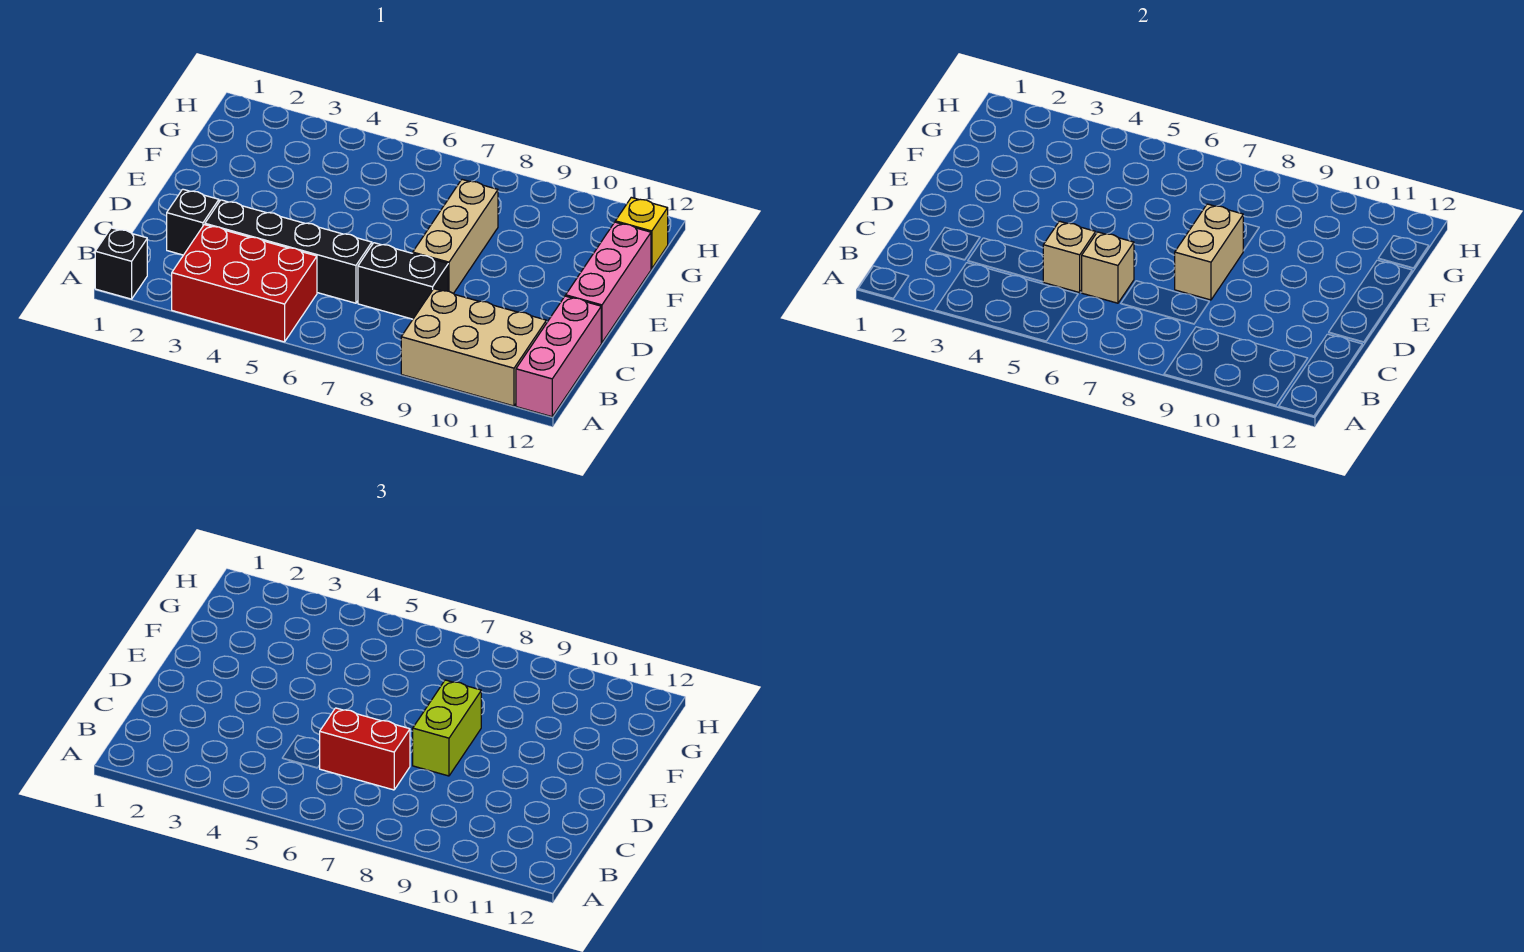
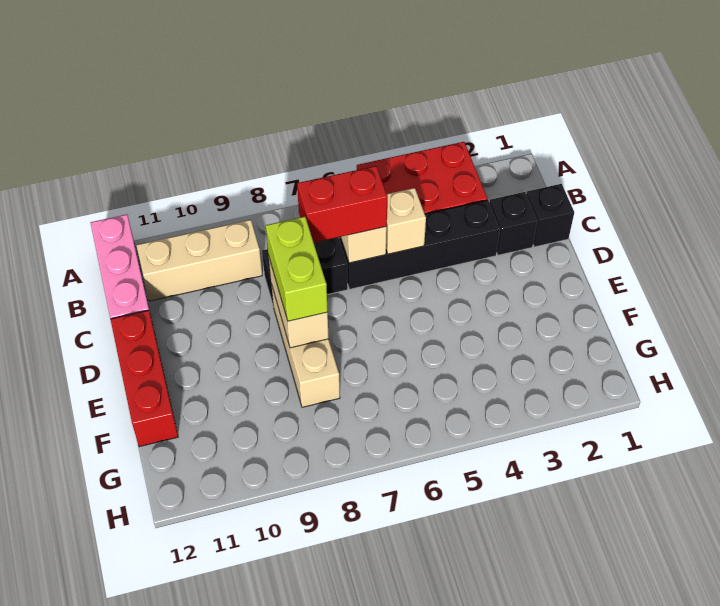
black brick A1 level 1 -> black brick C1 level 1
tan brick A9:B11 level 1 -> tan brick B9:B11 level 1
pink brick D12:F12 level 1 -> red brick D12:F12 level 1
yellow brick G12 level 1 -> none

